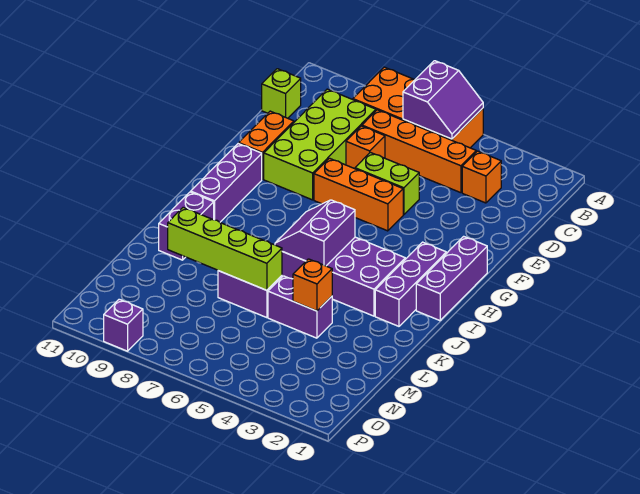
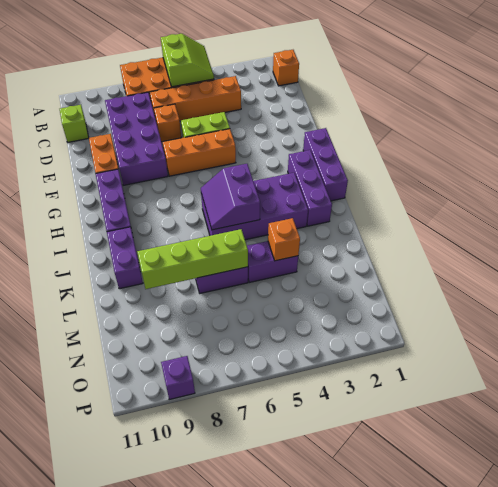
purple slope A5:B6 level 2 top 6 -> lime slope A5:B6 level 2 top 6
orange brick C3 level 1 -> orange brick B1 level 1
lime brick C8:F9 level 1 -> purple brick C8:F9 level 1

